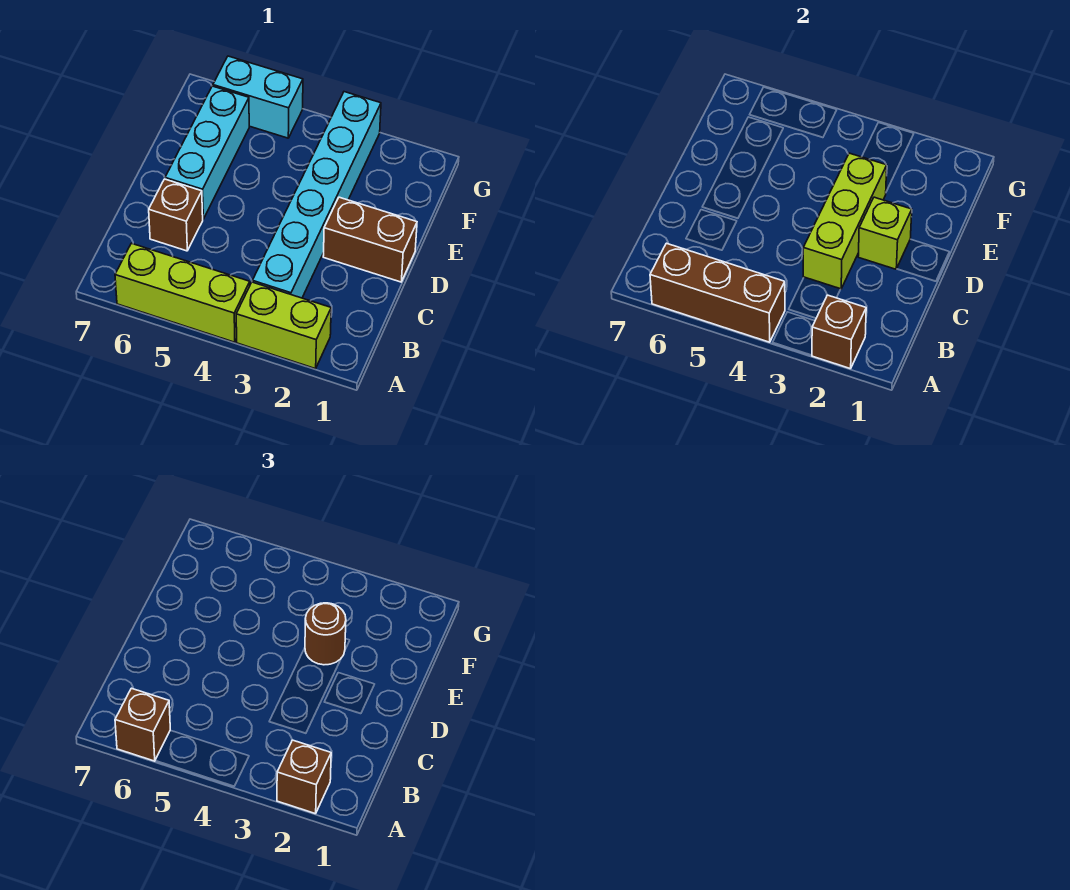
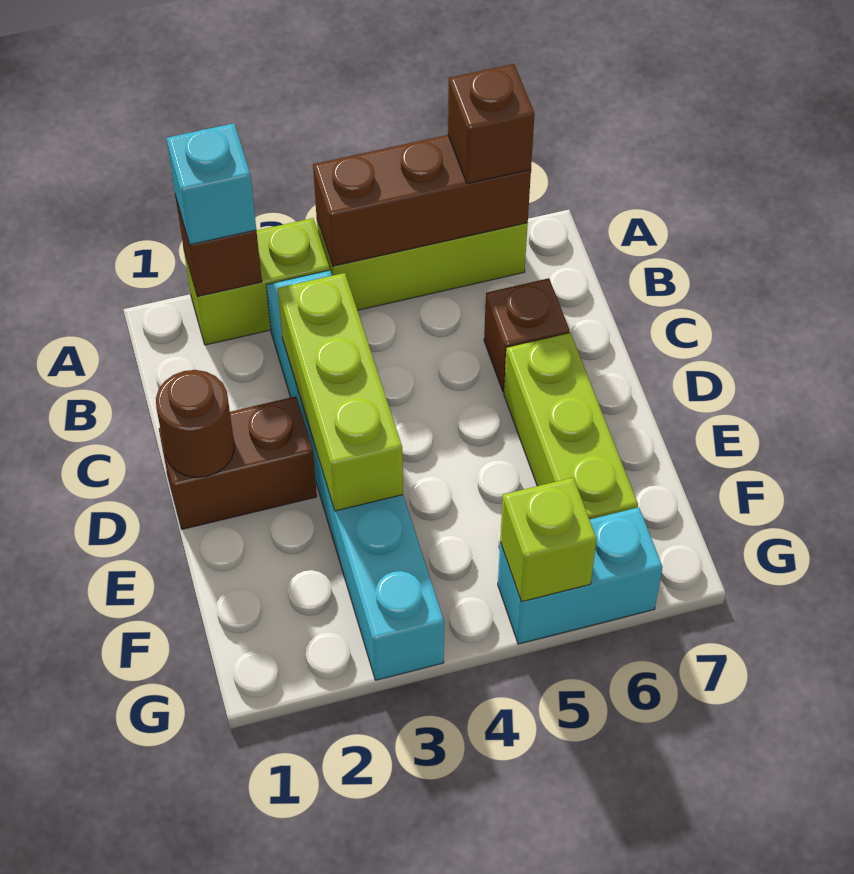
brown brick A2 level 3 -> cyan brick A2 level 3
lime brick D2 level 2 -> lime brick G5 level 2
cyan brick D6:F6 level 1 -> lime brick D6:F6 level 1
brown round brick E3 level 3 -> brown round brick D1 level 2

